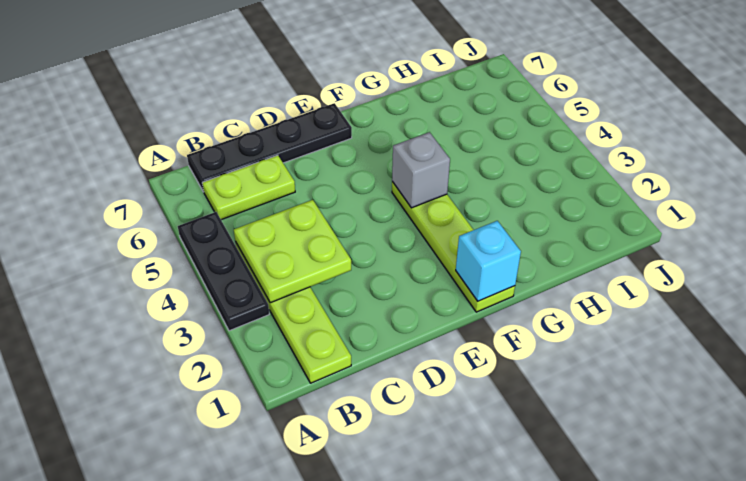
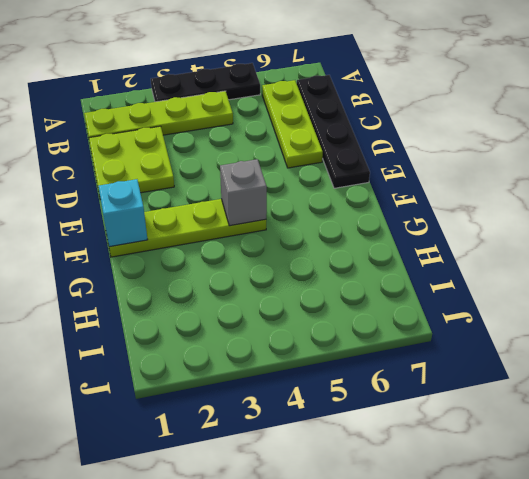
lime plate B3:C4 level 2 -> lime plate C1:D2 level 1
lime plate B6:C6 level 1 -> lime plate B6:D6 level 1

